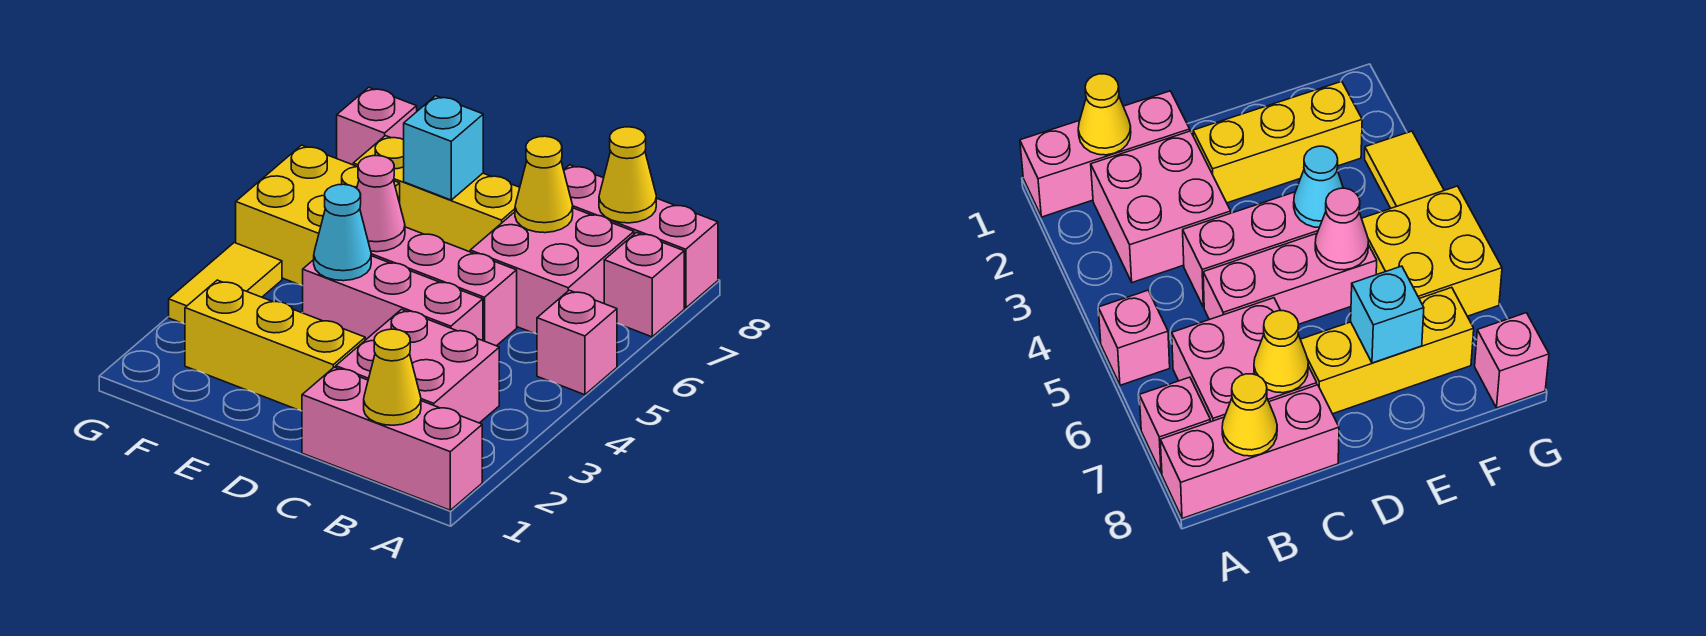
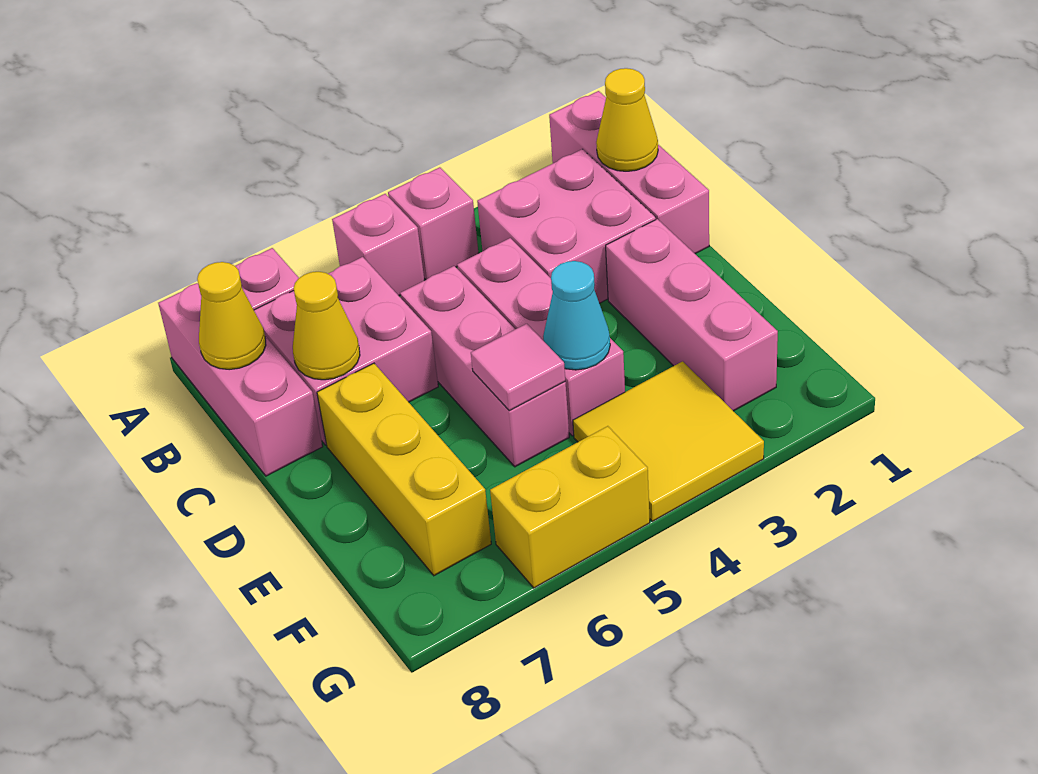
yellow brick D2:F2 level 1 -> pink brick D2:F2 level 1
pink cone E5 level 2 -> pink tile E5 level 2
cyan brick E7 level 2 -> none
yellow brick F5:G6 level 1 -> yellow brick G5:G6 level 1
yellow tile G3:G4 level 1 -> yellow tile F3:G4 level 1
pink brick G8 level 1 -> pink brick A4 level 1

